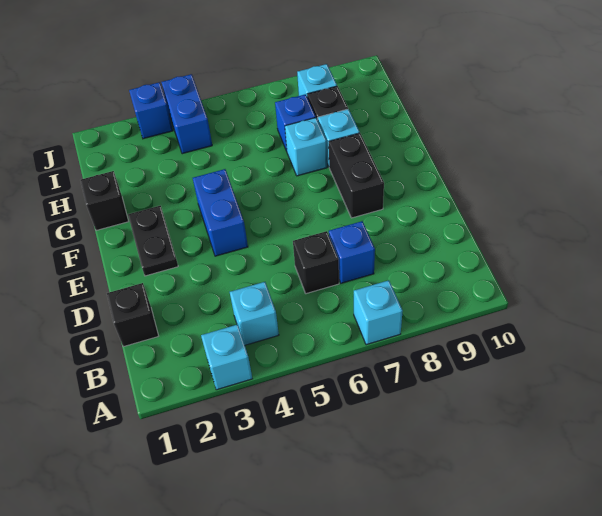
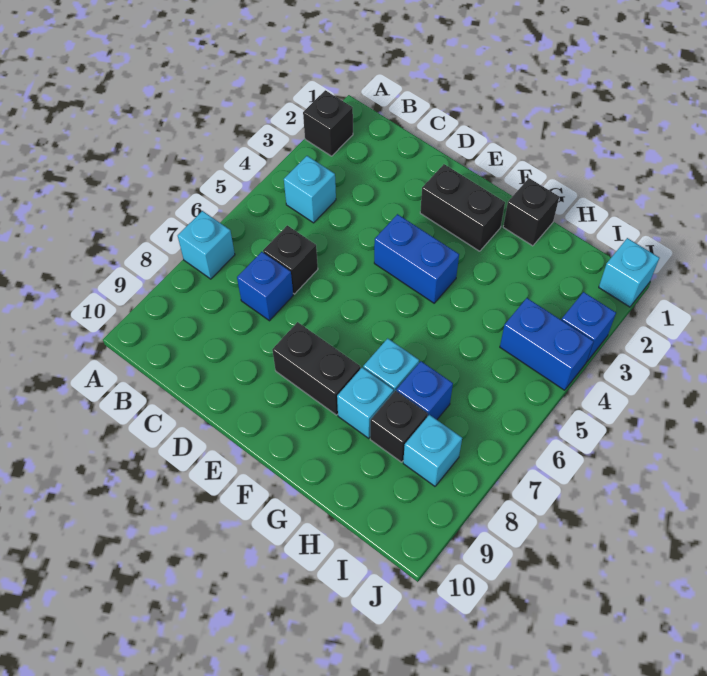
cyan brick A3 level 1 -> cyan brick J1 level 1
black brick C1 level 1 -> black brick A2 level 1
black plate E2:F2 level 1 -> black brick E2:F2 level 1

